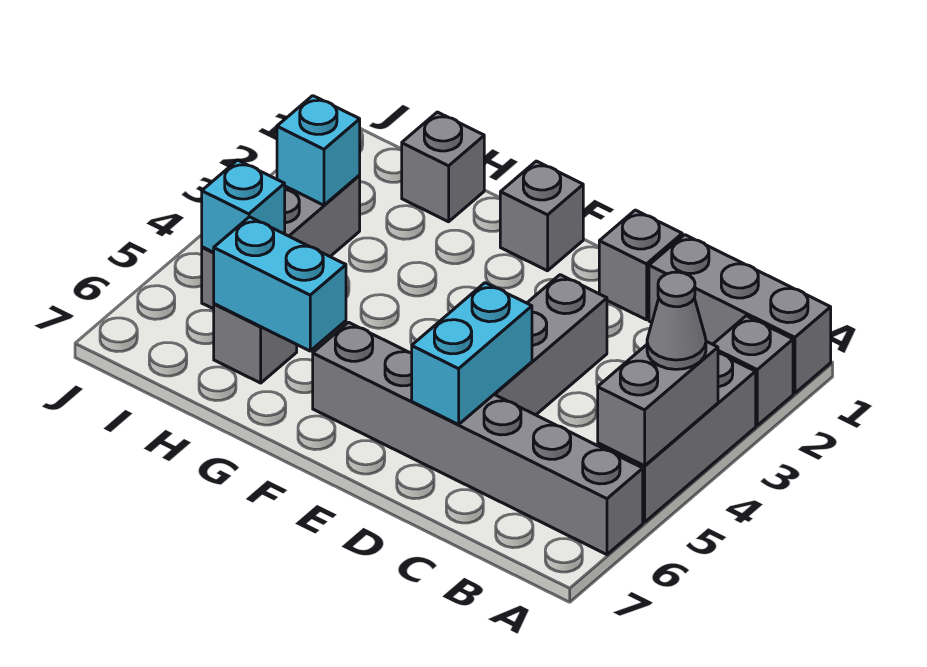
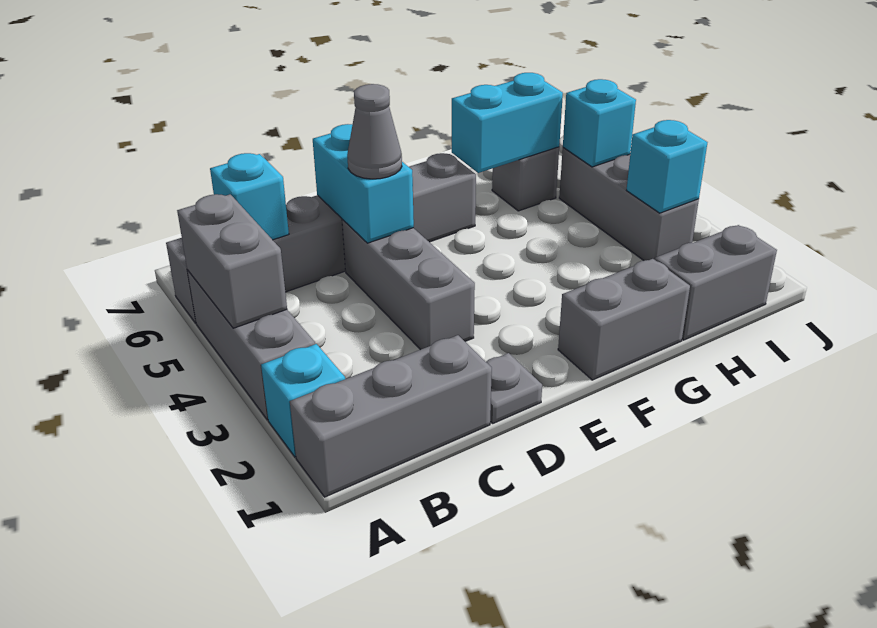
grey brick A2 level 1 -> cyan brick A2 level 1
grey cone A4 level 3 -> grey cone D5 level 3
none -> cyan brick B6 level 2
grey brick D1 level 1 -> grey plate D1 level 1
grey brick F1 level 1 -> grey brick F1:G1 level 1
grey brick H1 level 1 -> grey brick H1:I1 level 1

